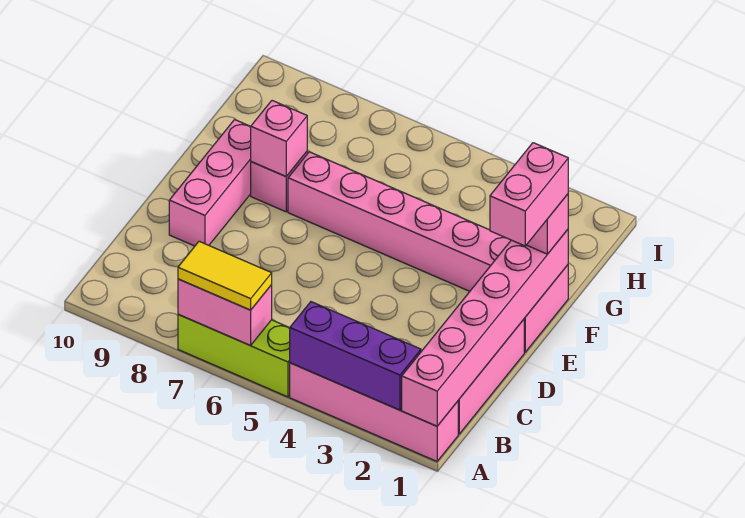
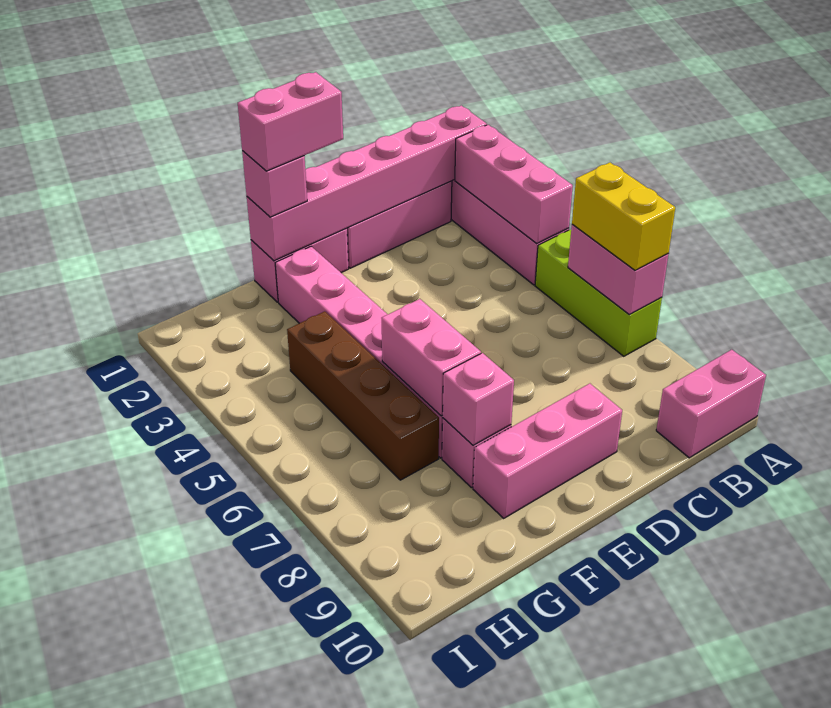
purple brick A2:A4 level 2 -> pink brick A2:A4 level 2
yellow tile A6:A7 level 3 -> yellow brick A6:A7 level 3
none -> pink brick A10:B10 level 1
none -> pink brick F6:F7 level 2
none -> brown brick G4:G7 level 1

